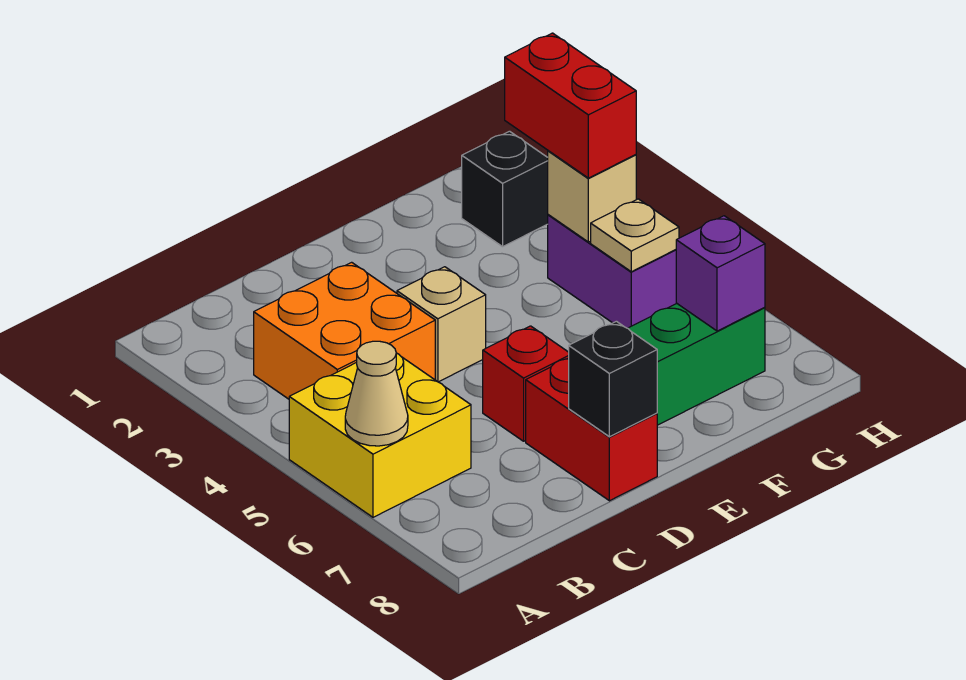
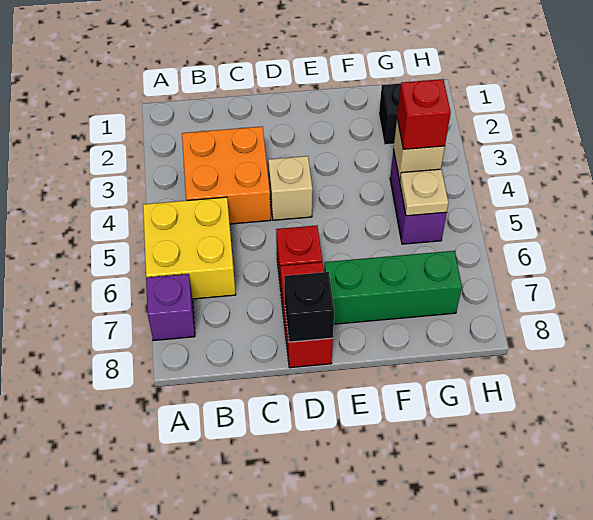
tan cone A6 level 2 -> none
red brick G3:G4 level 3 -> red brick G4 level 3
purple brick G7 level 2 -> purple brick A7 level 1

